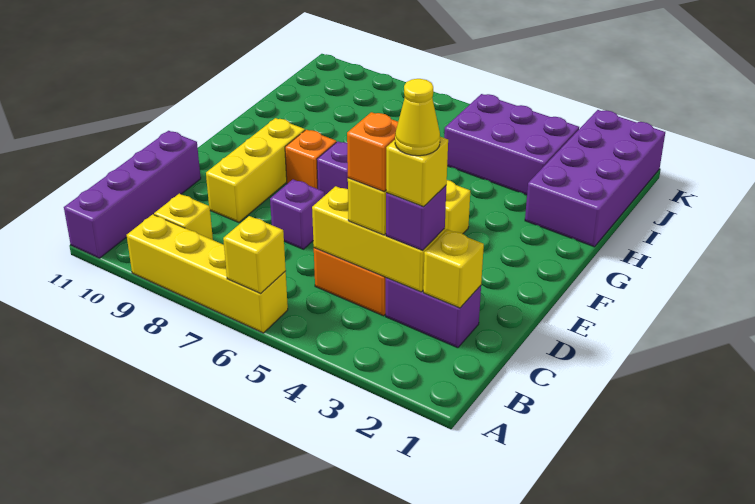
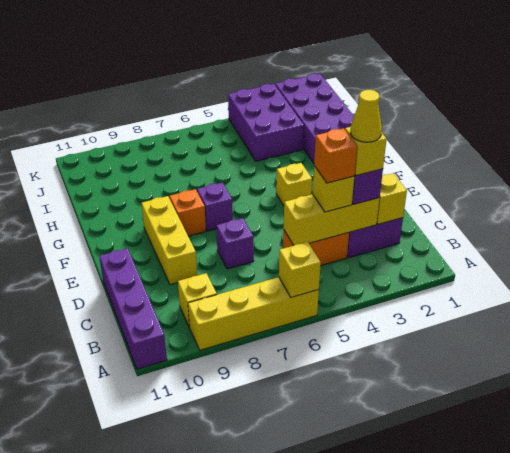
purple brick I3:J5 level 1 -> purple brick I3:K4 level 1

